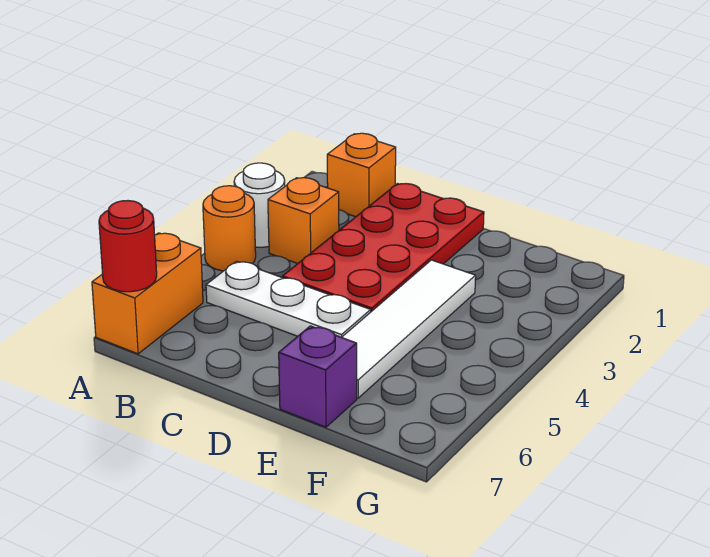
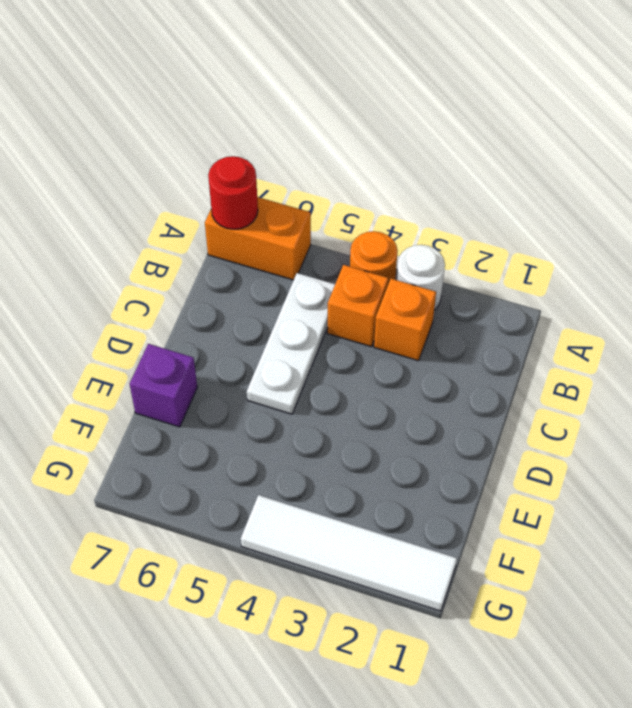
orange brick B1 level 1 -> orange brick B4 level 1
red plate C1:D4 level 1 -> none
white tile E3:E6 level 1 -> white tile G1:G4 level 1

